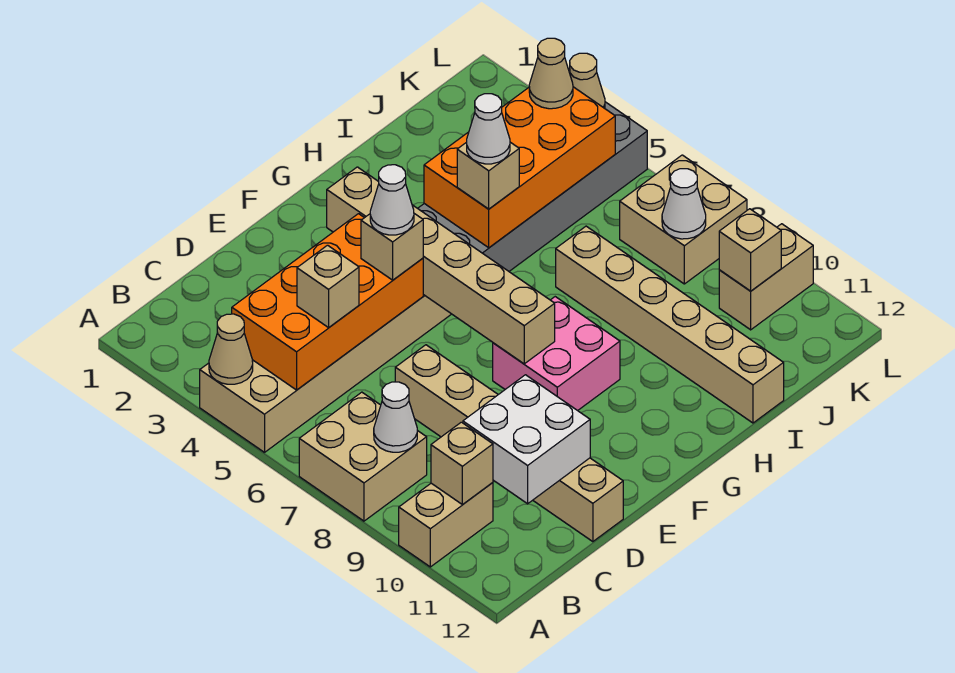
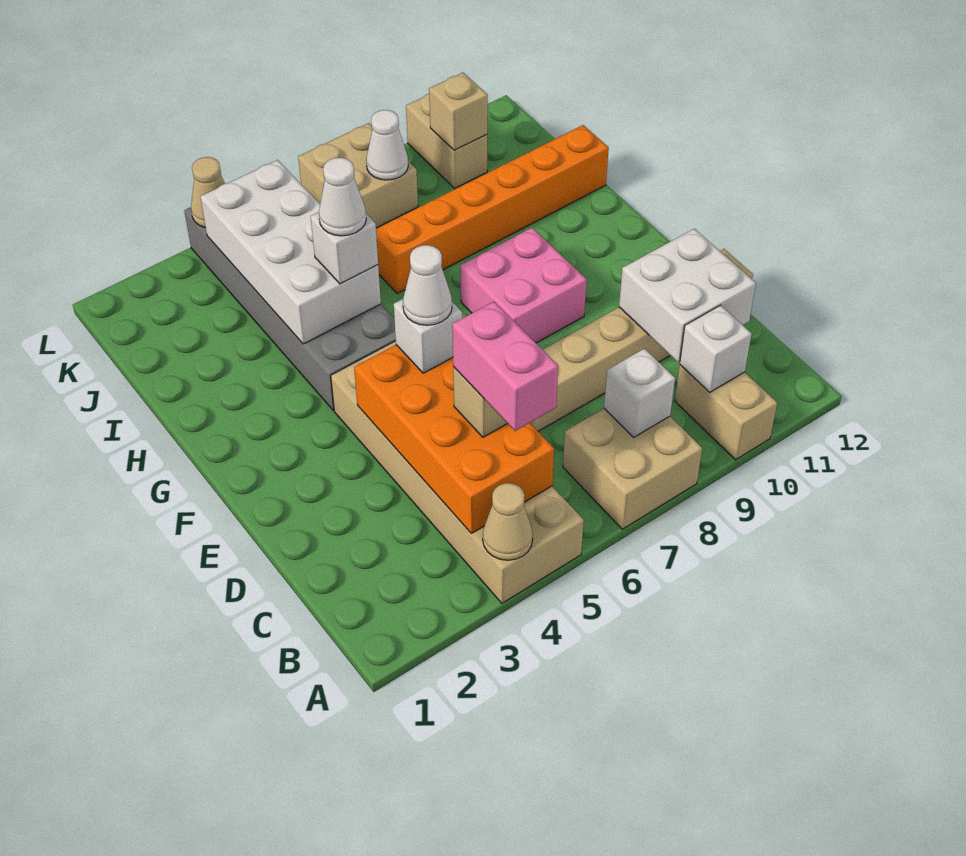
none -> pink brick B5:C5 level 4
white cone B8 level 2 -> white brick B8 level 2
tan brick B10 level 2 -> white brick B10 level 2
tan brick E5 level 3 -> white brick E5 level 3
tan brick F3:F8 level 2 -> none
orange brick H4:K5 level 2 -> white brick H4:K5 level 2
tan brick H5 level 3 -> white brick H5 level 3
tan brick I7:I12 level 1 -> orange brick I7:I12 level 1
tan cone K4 level 3 -> none

